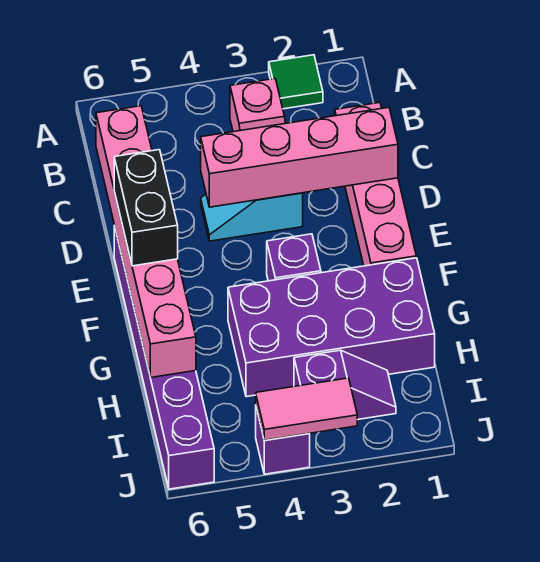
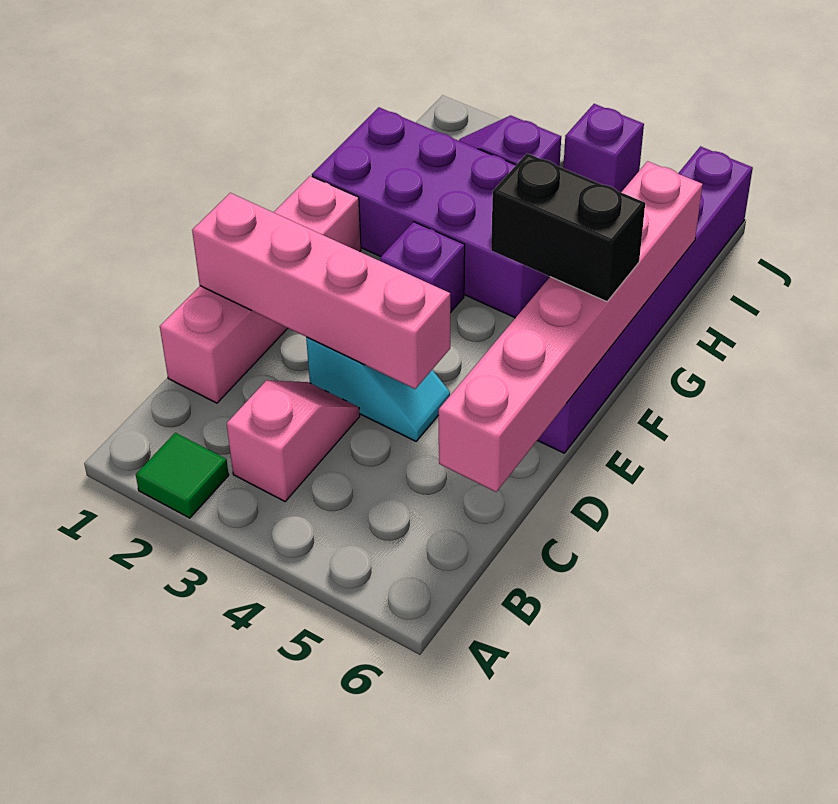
black brick E6:F6 level 3 -> black brick F5:F6 level 3
pink tile J3:J4 level 2 -> none

